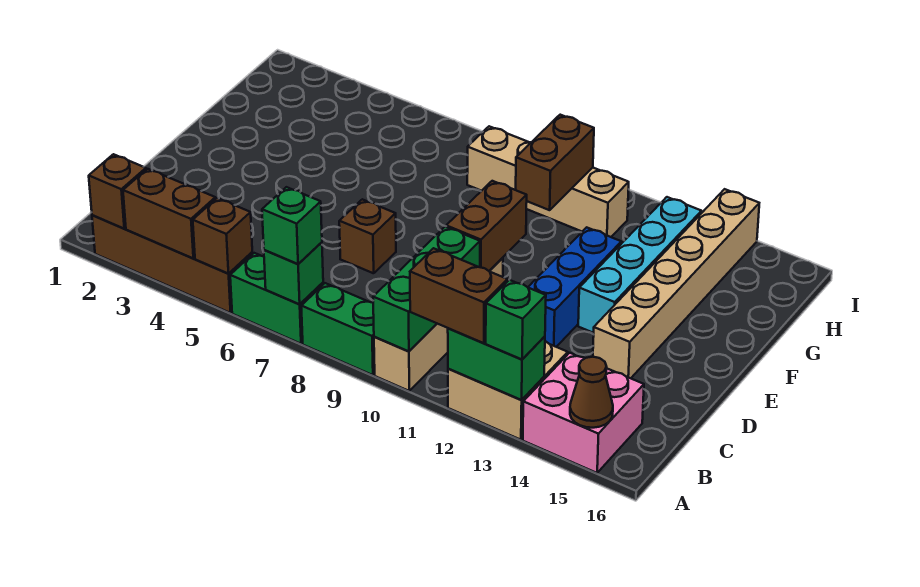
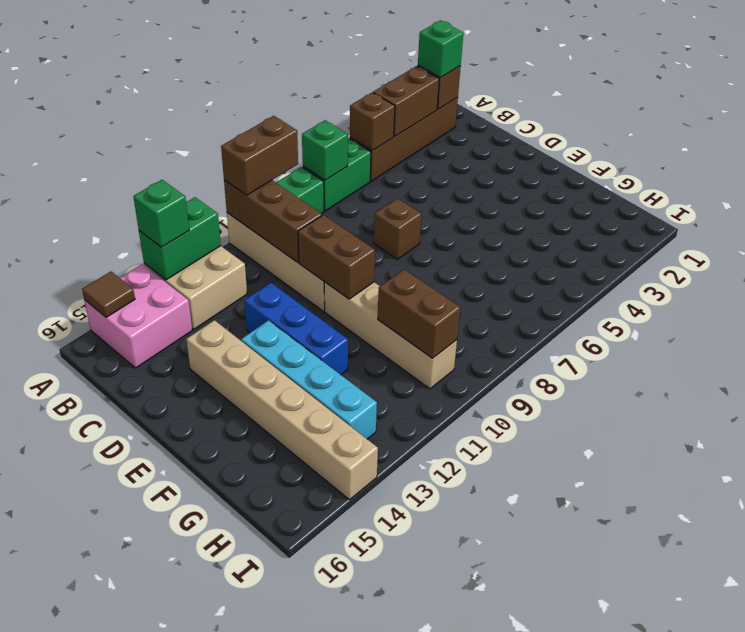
green brick A7 level 3 -> green brick A2 level 3
green brick A10:C10 level 2 -> brown brick A10:C10 level 2
brown brick A11:A12 level 3 -> brown brick A9:A10 level 3
brown cone A15 level 2 -> brown tile A15 level 2
tan brick H8:H11 level 1 -> tan brick E10:H10 level 1

